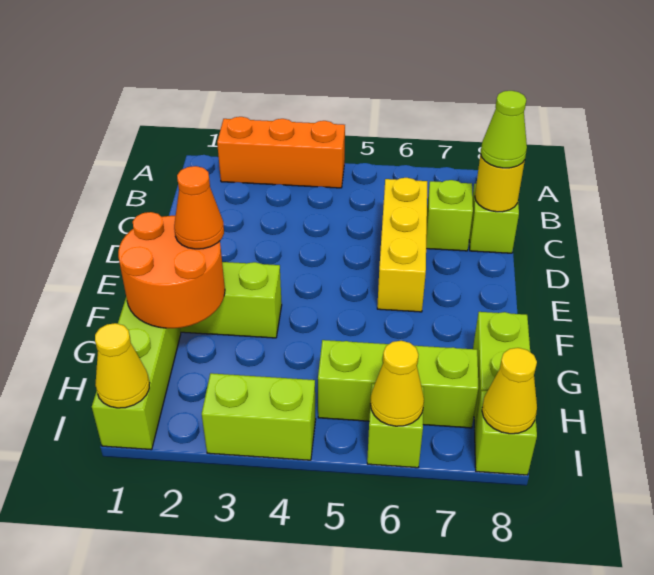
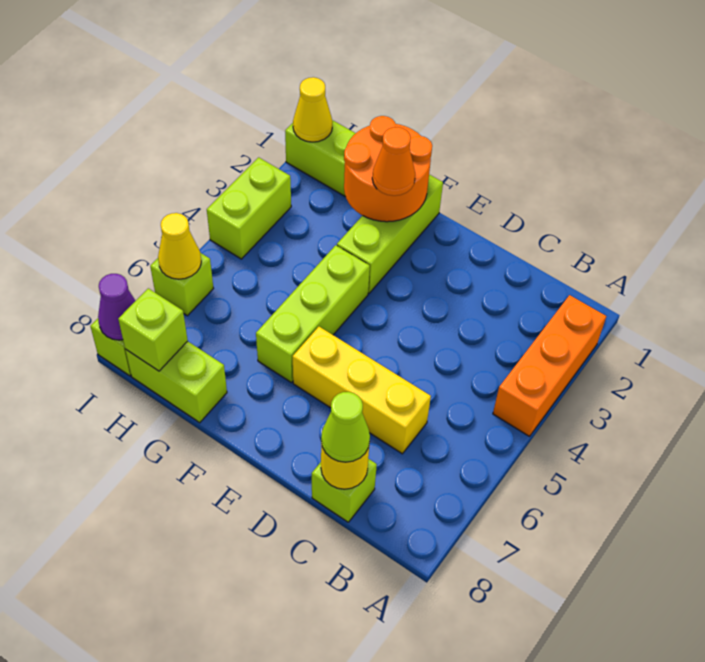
lime brick C7 level 1 -> lime brick H8 level 2
lime brick H5:H7 level 1 -> lime brick F4:F6 level 1
yellow cone I8 level 2 -> purple cone I8 level 2

